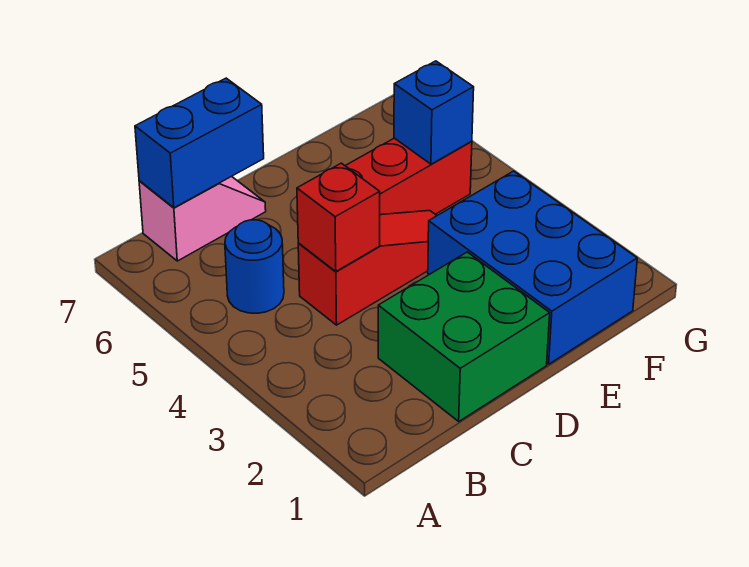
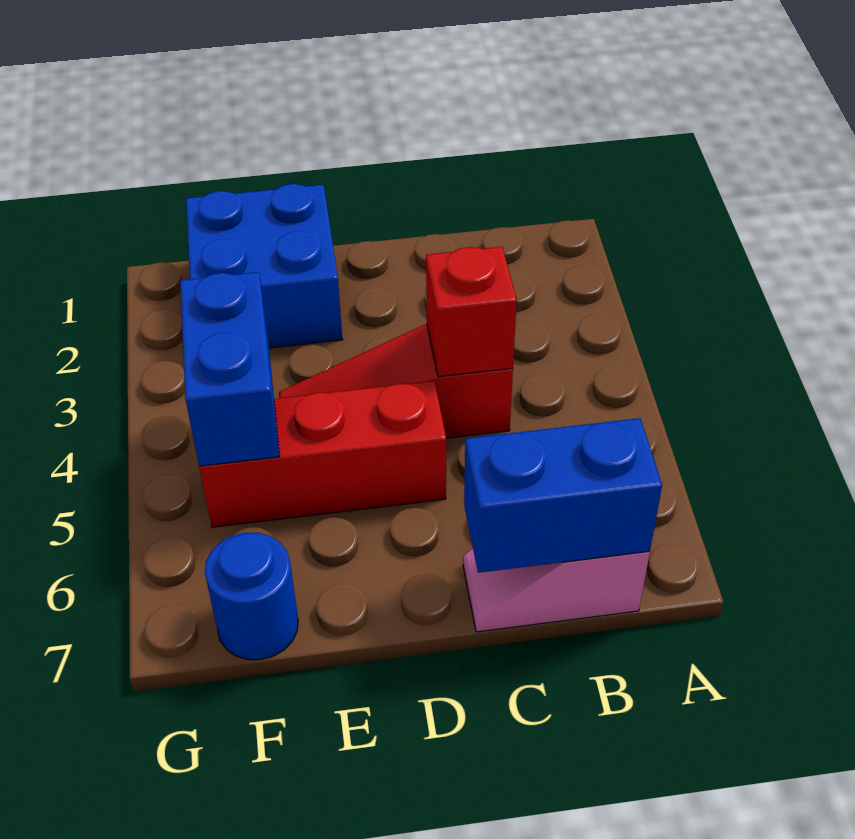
blue round brick B5 level 1 -> blue round brick F7 level 1
green brick C1:D2 level 1 -> none
blue brick E1:F3 level 1 -> blue brick E1:F2 level 1
blue brick F5 level 2 -> blue brick F4:F5 level 2

